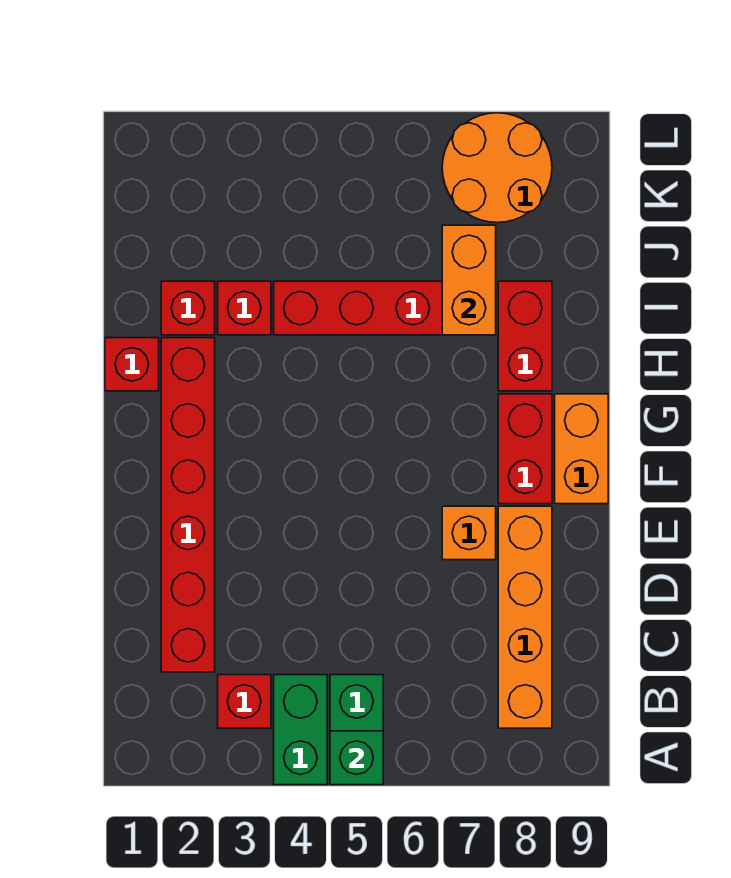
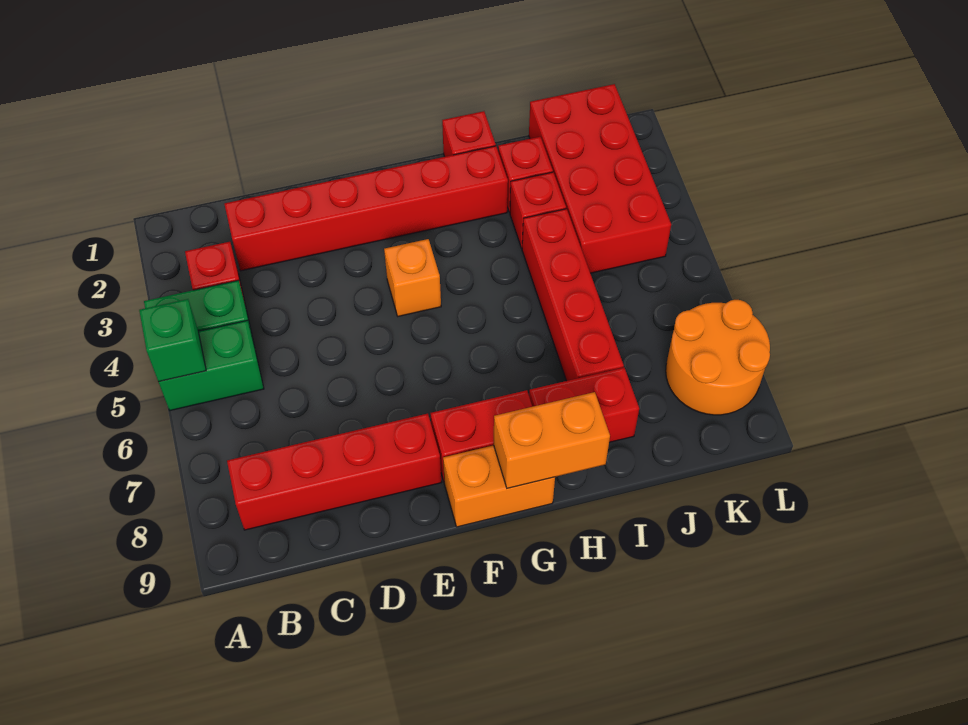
orange brick B8:E8 level 1 -> red brick B8:E8 level 1
orange brick E7 level 1 -> orange brick F4 level 1
orange brick I7:J7 level 2 -> orange brick G9:H9 level 2
none -> red brick J1:K4 level 1

